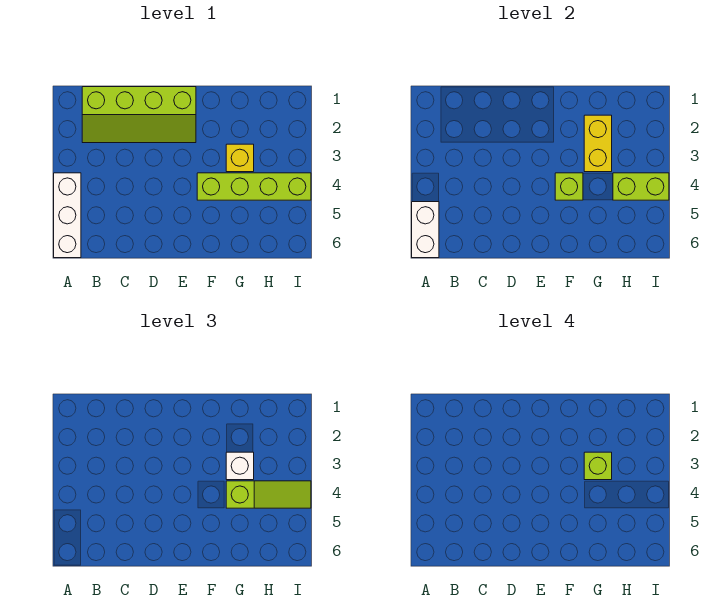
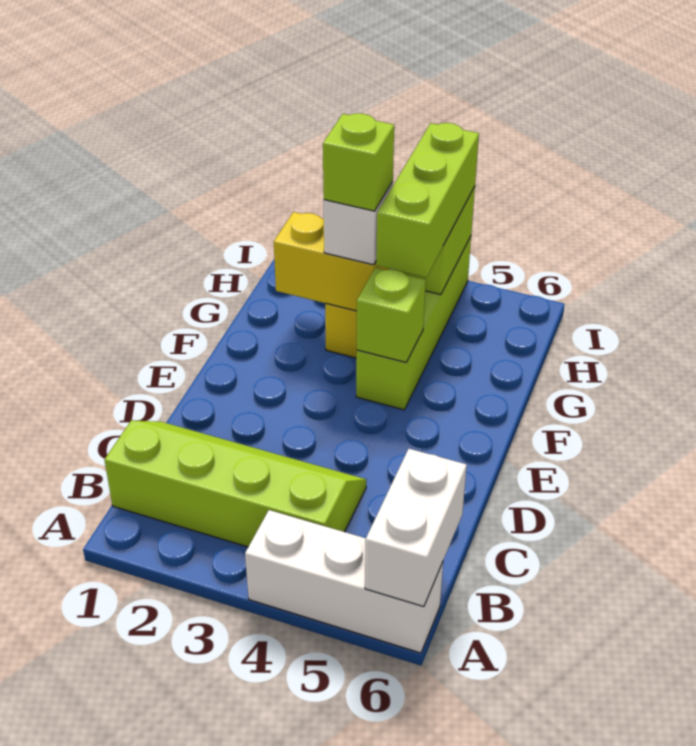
white brick A5:A6 level 2 -> white brick A6:B6 level 2
lime slope B1:E2 level 1 top 1 -> lime slope B1:C4 level 1 top B
lime slope G4:I4 level 3 top G -> lime brick G4:I4 level 3

